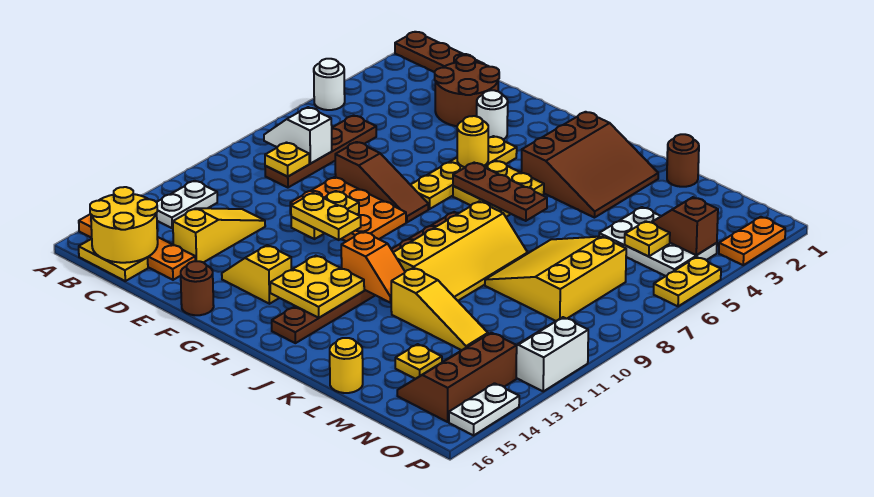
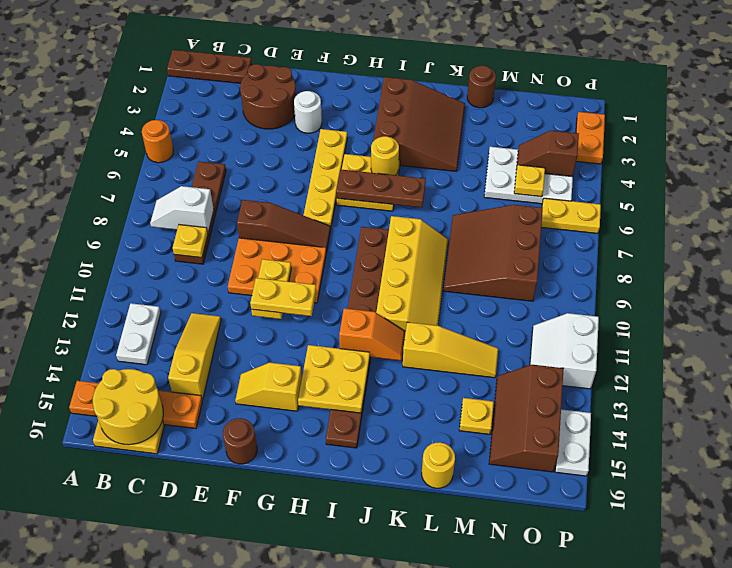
white round brick A5 level 1 -> orange round brick A5 level 1
yellow round brick G5 level 2 -> yellow round brick I5 level 2
yellow slope L7:N9 level 1 top N -> brown slope L7:N9 level 1 top N
yellow plate P5:P6 level 1 -> yellow plate O6:P6 level 1

